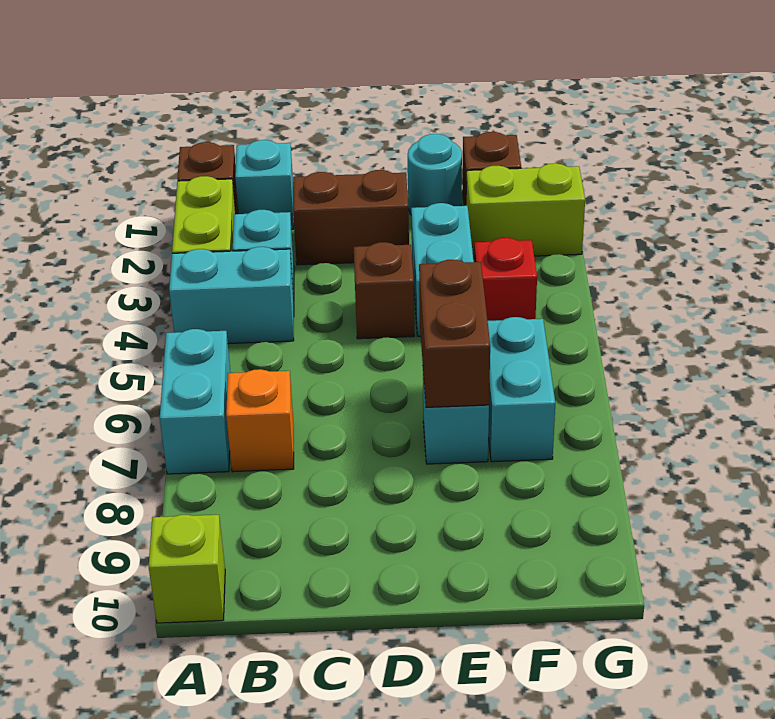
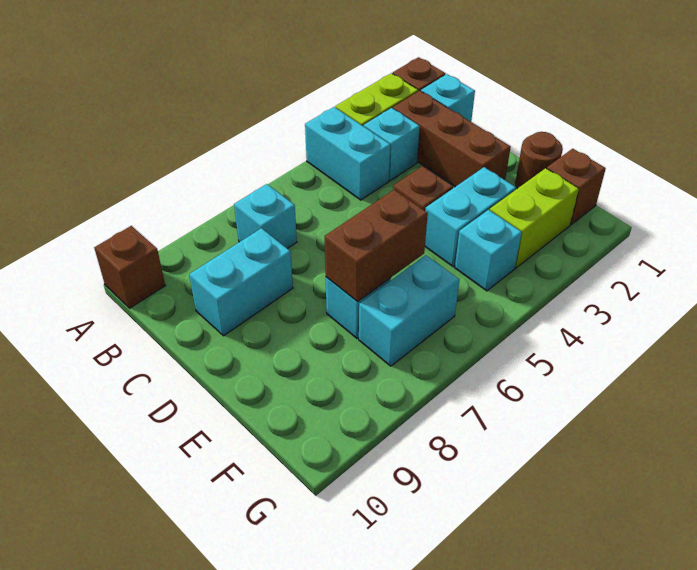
cyan brick A6:A7 level 1 -> cyan brick C8:C9 level 1
lime brick A10 level 1 -> brown brick A10 level 1
orange brick B7 level 1 -> cyan brick B7 level 1
brown brick C2:D2 level 1 -> brown brick B2:D2 level 1
cyan round brick E1 level 1 -> brown round brick E1 level 1
lime brick F2:G2 level 1 -> lime brick F2:F3 level 1
red brick F4 level 1 -> cyan brick F4 level 1

